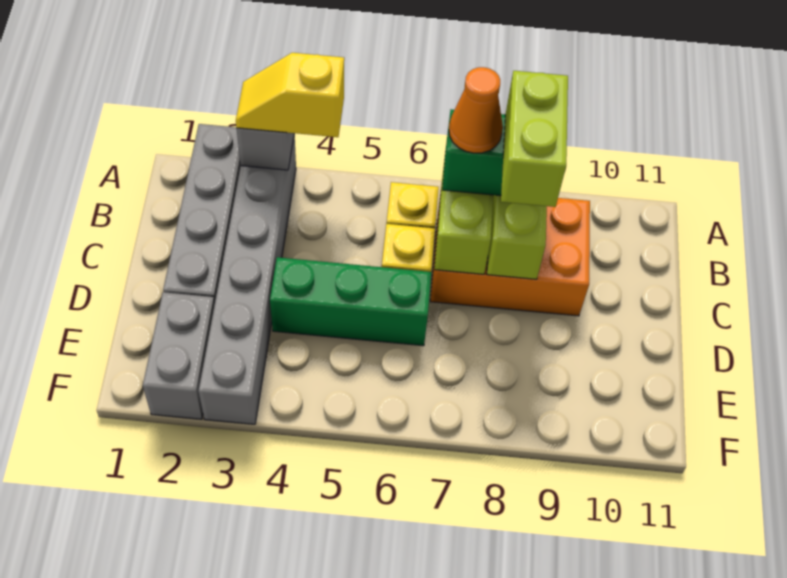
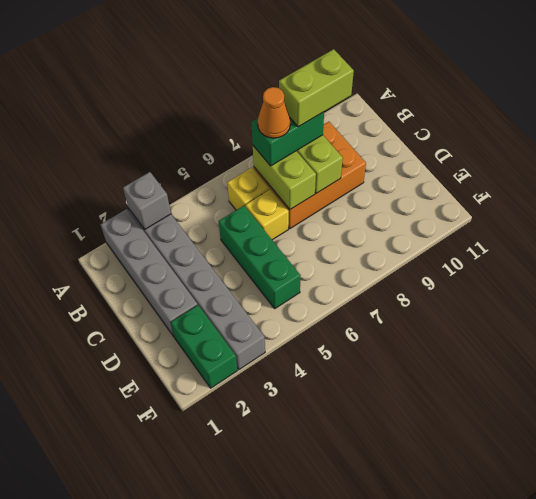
yellow slope A3:A4 level 3 top 4 -> none
lime brick B8:C8 level 4 -> lime brick B8:B9 level 4
green brick D4:D6 level 1 -> green brick C5:E5 level 1
grey brick E2:F2 level 1 -> green brick E2:F2 level 1

